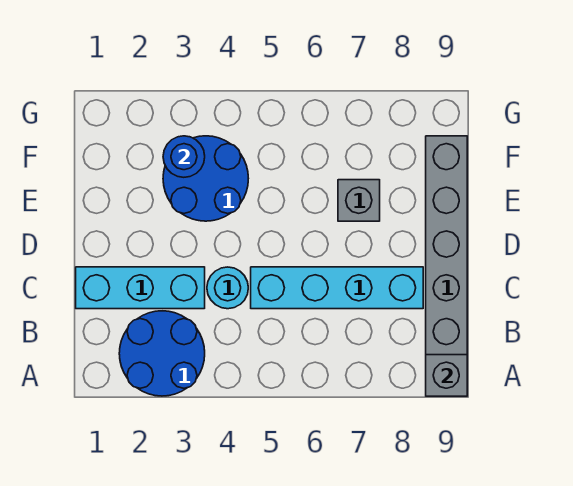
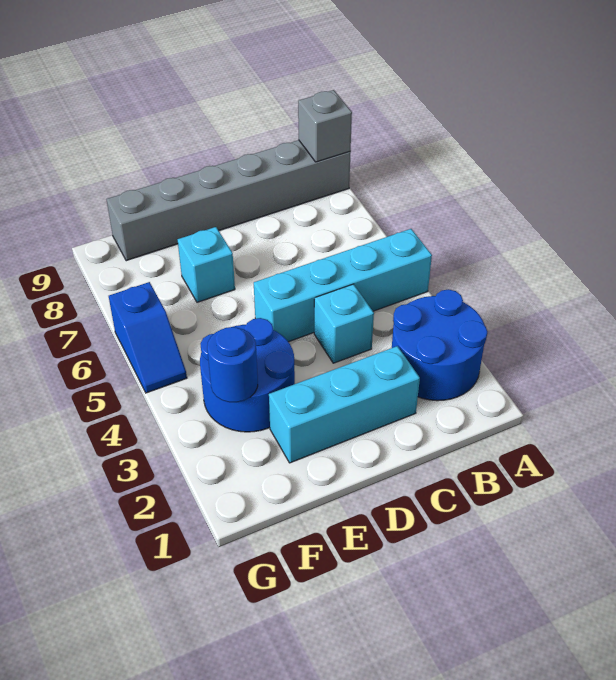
cyan brick C1:C3 level 1 -> cyan brick C2:E2 level 1
cyan round brick C4 level 1 -> cyan brick C4 level 1
cyan brick C5:C8 level 1 -> cyan brick A5:D5 level 1
grey brick E7 level 1 -> cyan brick E7 level 1
none -> blue slope G5:G6 level 1 top 6

